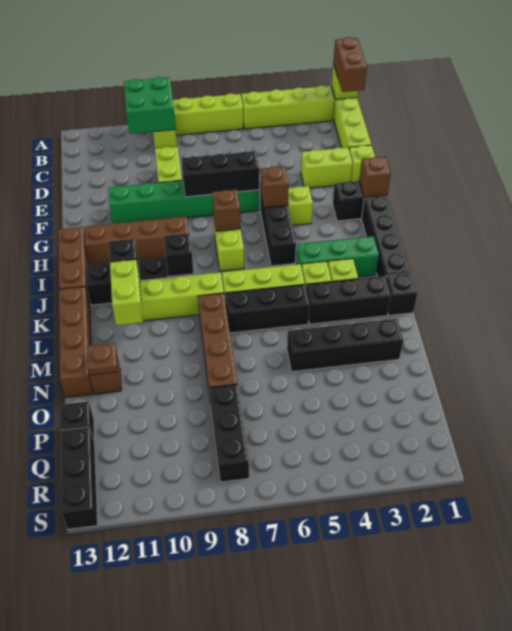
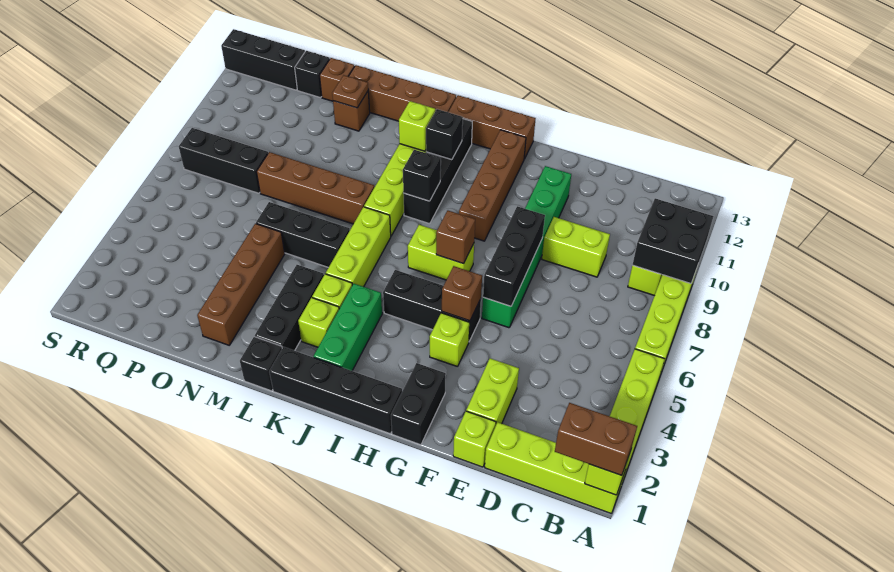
green brick A9:B10 level 2 -> black brick A9:B10 level 2
brown brick G1 level 2 -> brown brick O13 level 1
lime brick K11:L11 level 2 -> lime brick K11 level 2
black brick L5:L7 level 1 -> black brick L6:N6 level 1
black brick N2:N5 level 1 -> brown brick N2:N5 level 1

